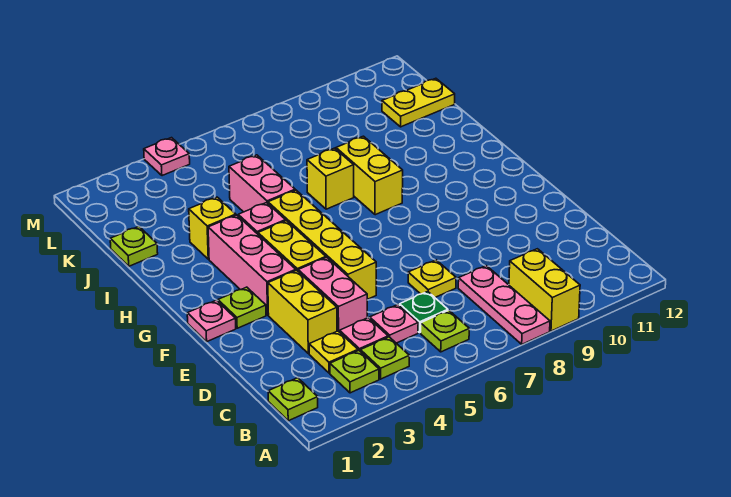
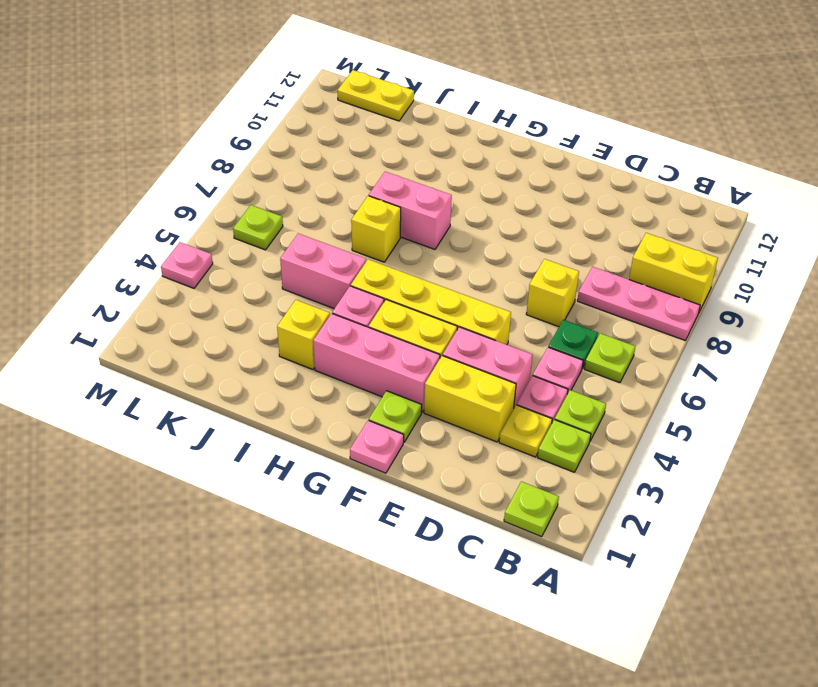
yellow plate D7 level 1 -> yellow brick D7 level 1
yellow brick H8:I8 level 1 -> pink brick H8:I8 level 1
lime plate J1 level 1 -> lime plate L6 level 1
yellow plate K11:K12 level 1 -> yellow plate K12:L12 level 1

